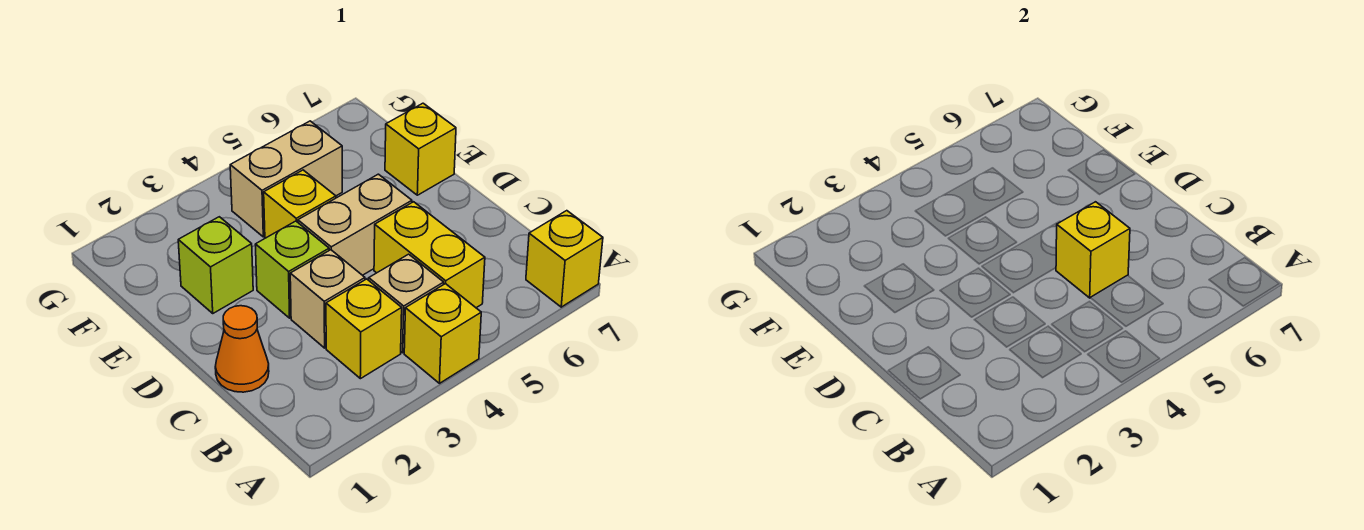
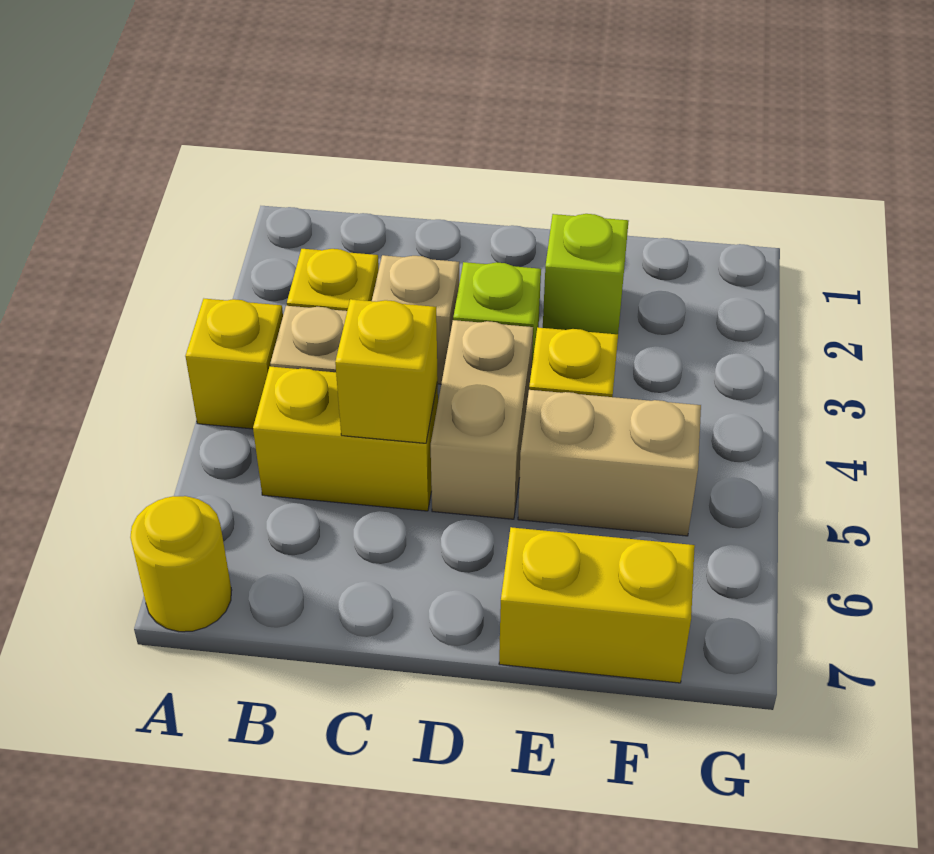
yellow brick A7 level 1 -> yellow round brick A7 level 1
orange cone C1 level 1 -> none
yellow brick E7 level 1 -> yellow brick E7:F7 level 1
tan brick F4:F5 level 1 -> tan brick E5:F5 level 1

